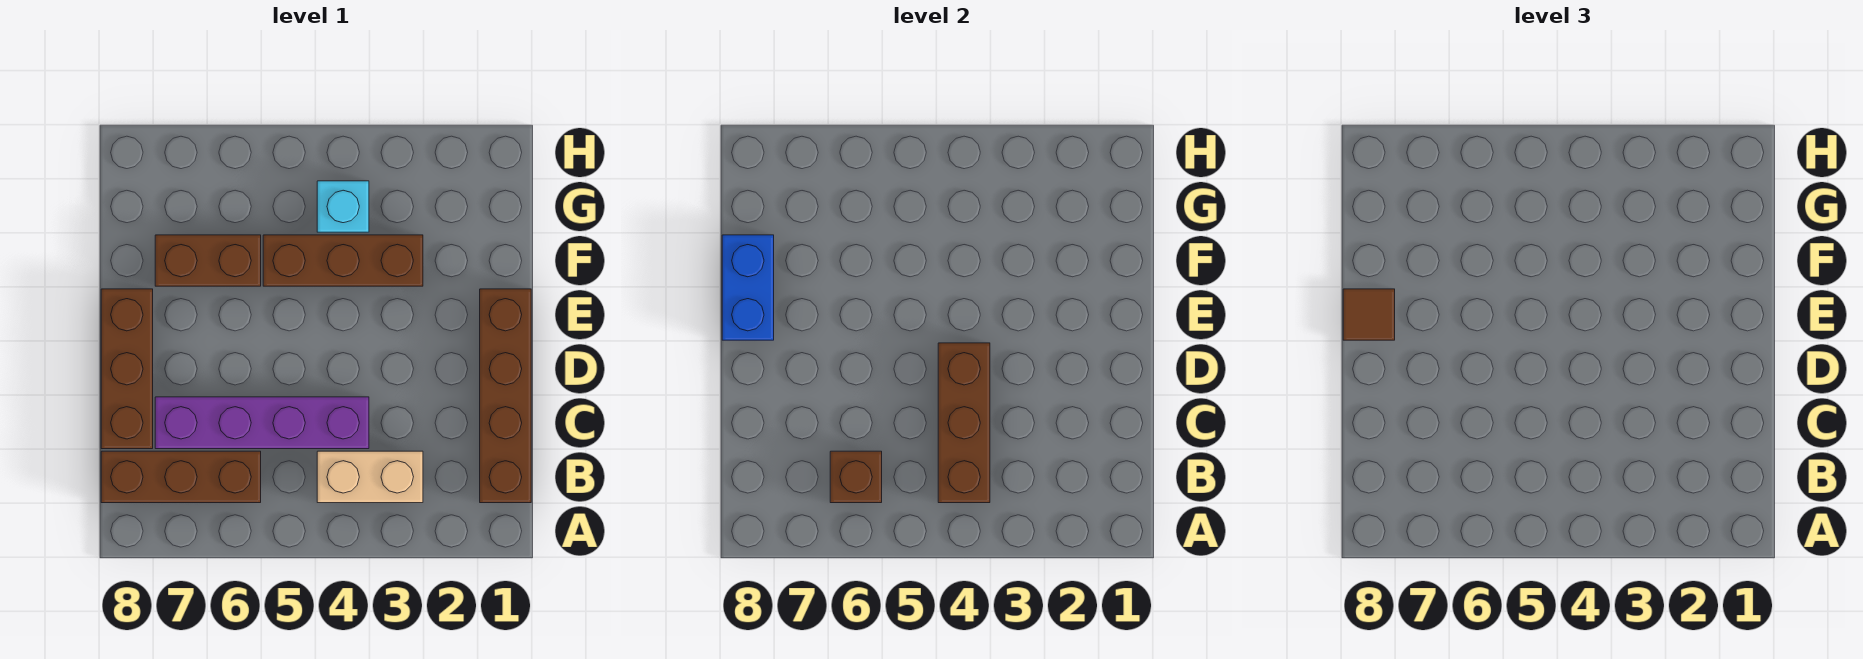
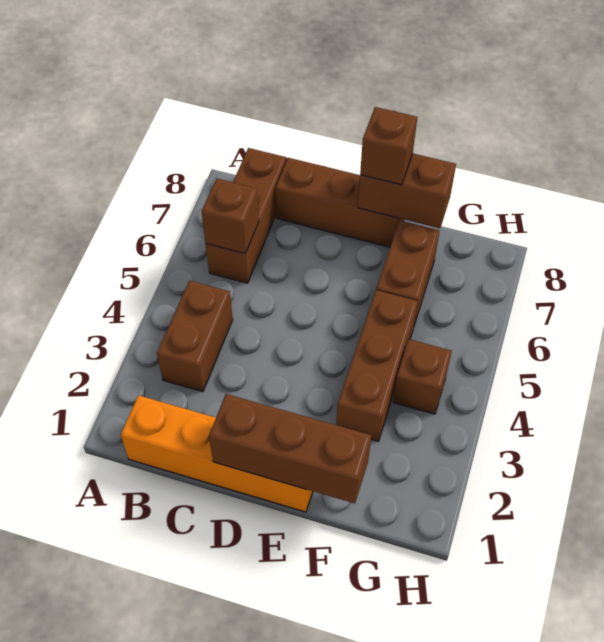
brown brick B1:E1 level 1 -> orange brick B1:E1 level 1
tan brick B3:B4 level 1 -> brown brick B3:B4 level 1
brown brick B4:D4 level 2 -> brown brick D1:F1 level 2
purple brick C4:C7 level 1 -> none
blue brick E8:F8 level 2 -> brown brick E8:F8 level 2
brown tile E8 level 3 -> brown brick E8 level 3
cyan brick G4 level 1 -> brown brick G4 level 1

